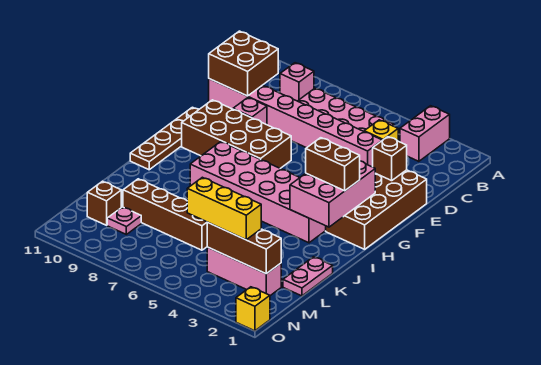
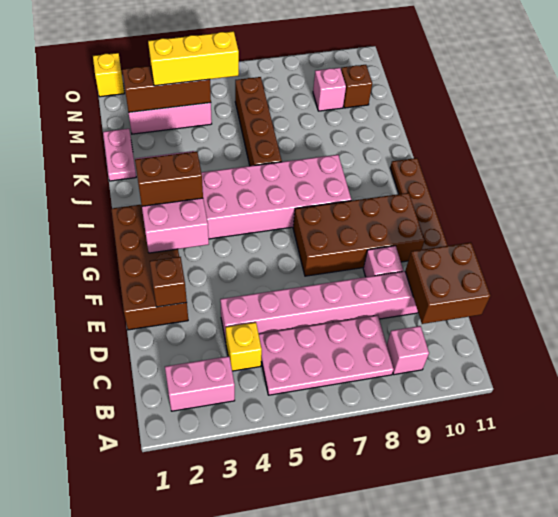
pink brick A3:B3 level 1 -> pink brick B2:B3 level 1
brown brick L6:L9 level 1 -> brown brick J6:M6 level 1
pink plate M9 level 1 -> pink brick M9 level 1

